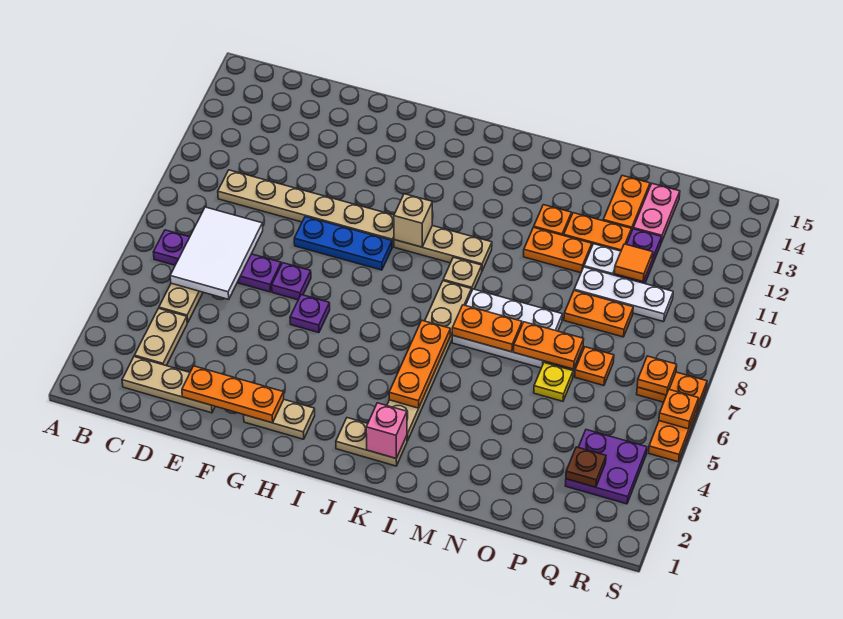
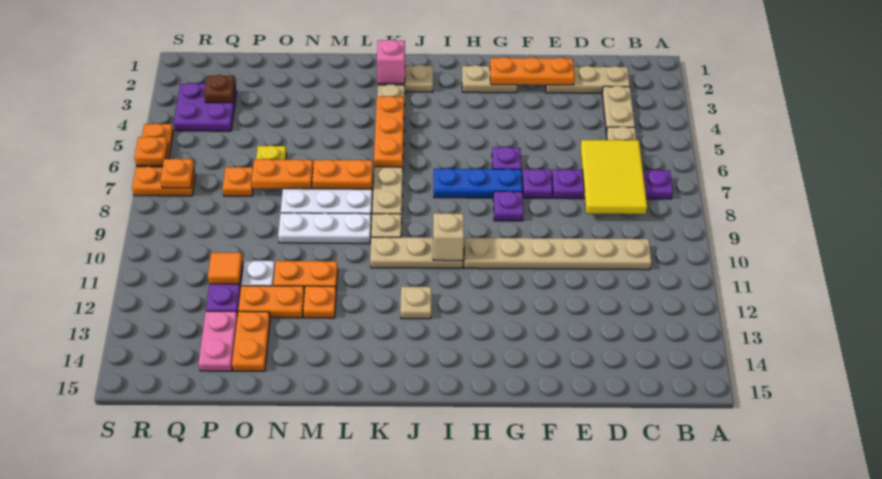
white tile C6:D8 level 2 -> yellow tile C6:D8 level 2
blue plate F9:H9 level 1 -> blue plate G7:I7 level 1
none -> purple plate G8 level 1
none -> tan plate J12 level 1
orange plate O9:P9 level 1 -> none
white plate O10:Q10 level 1 -> white plate L9:N9 level 1

